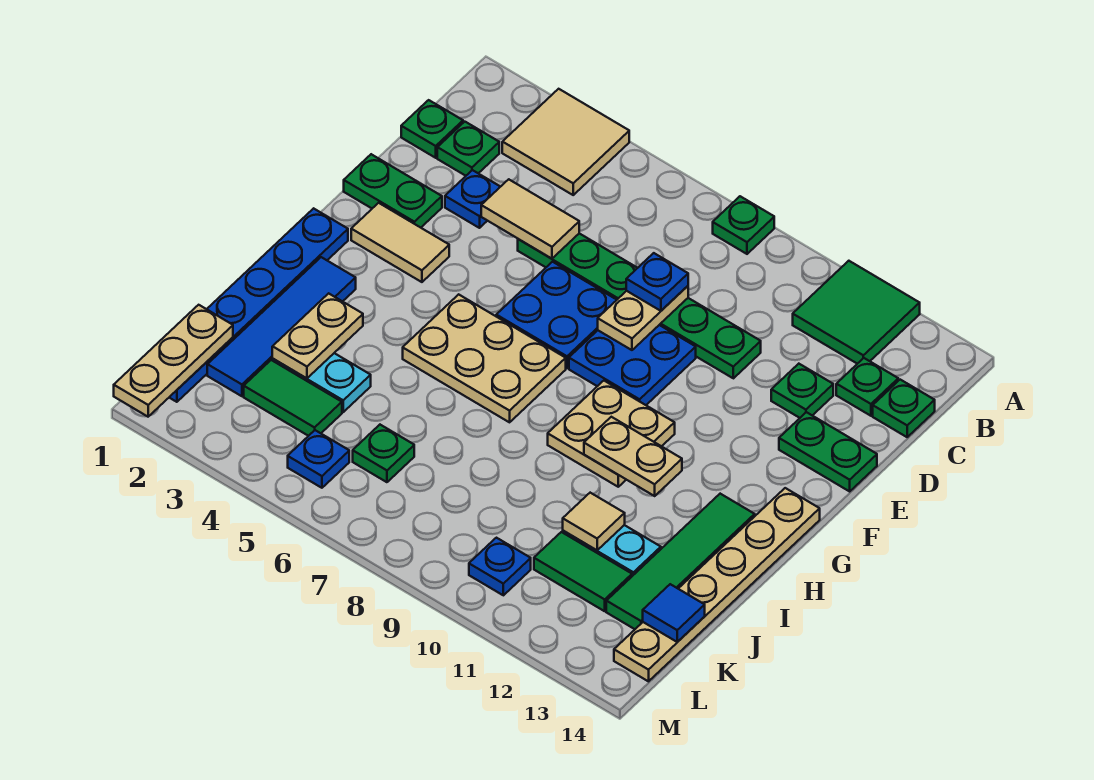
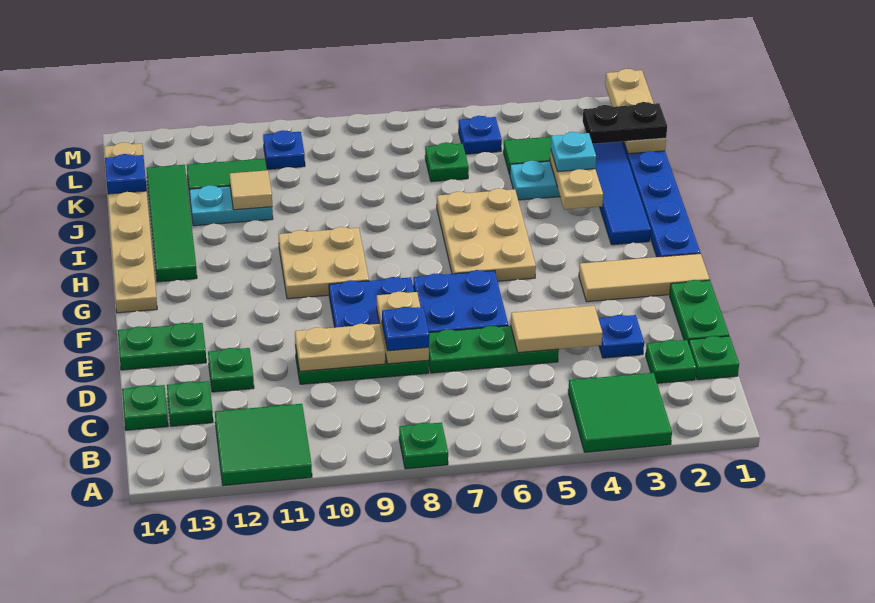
tan tile A3:B4 level 1 -> green tile A3:B4 level 1
green plate E1:E2 level 1 -> green plate D1:E1 level 1
tan tile F2:F3 level 1 -> tan tile F1:F3 level 1
tan plate G5:H7 level 1 -> tan plate G5:I6 level 1
tan plate H10:H11 level 2 -> tan plate D9:D10 level 2
none -> cyan plate J3 level 3
none -> black plate K1:K2 level 3
blue tile K14 level 2 -> blue plate K14 level 2

